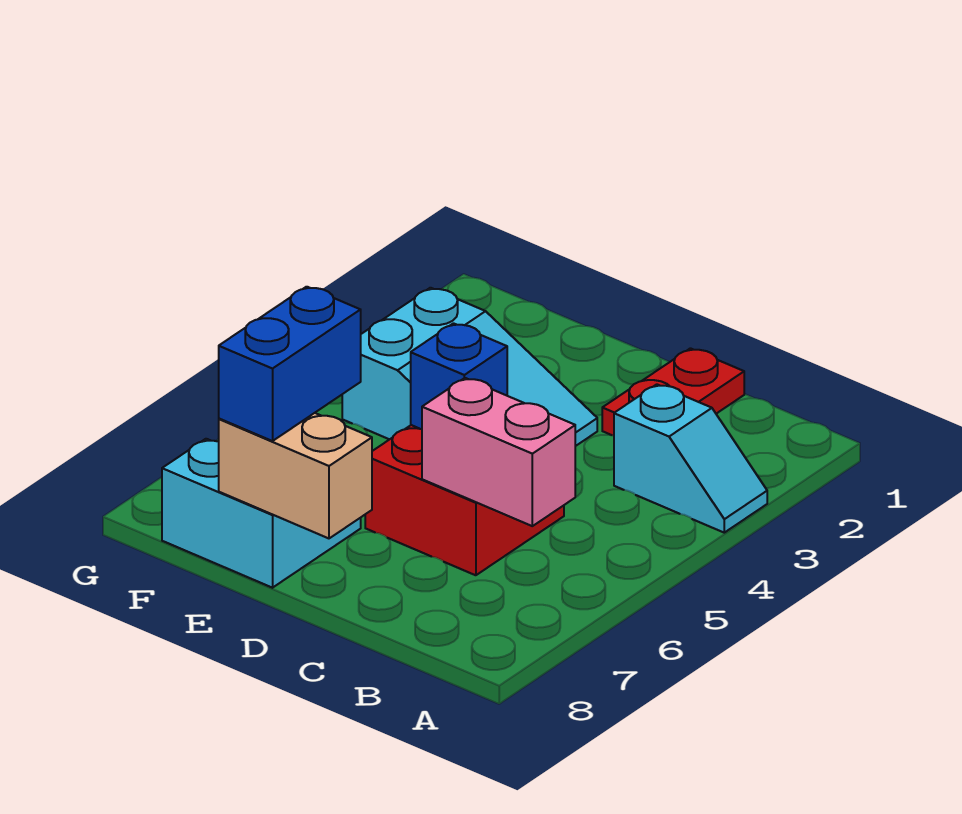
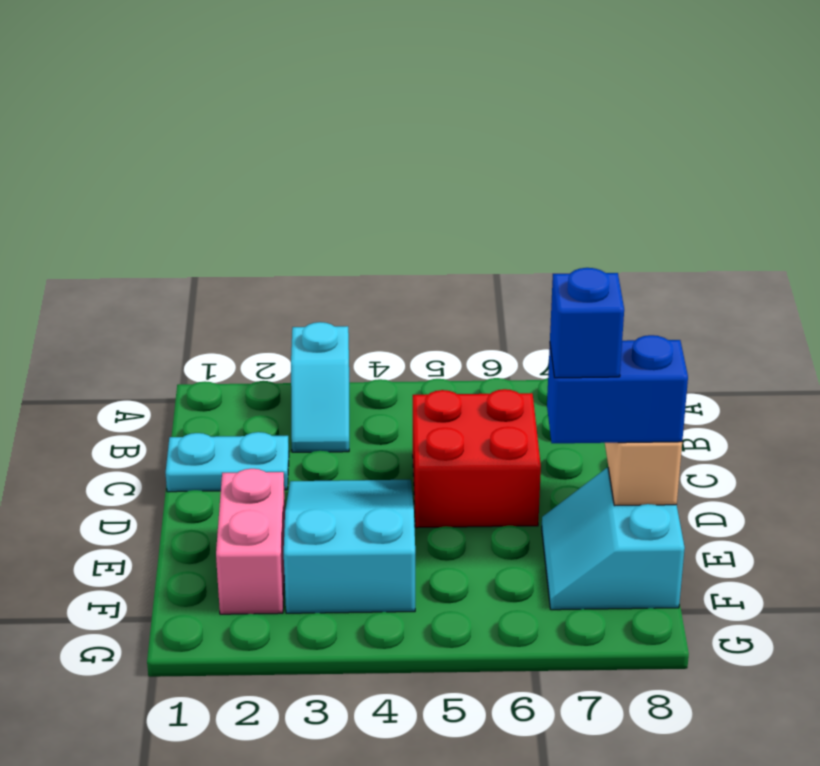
cyan slope A3:B3 level 1 top B -> cyan slope A3:B3 level 1 top A
pink brick B6:C6 level 2 -> pink brick E2:F2 level 1
red plate C1:C2 level 1 -> cyan plate C1:C2 level 1
blue brick D5 level 2 -> blue brick E7 level 4

